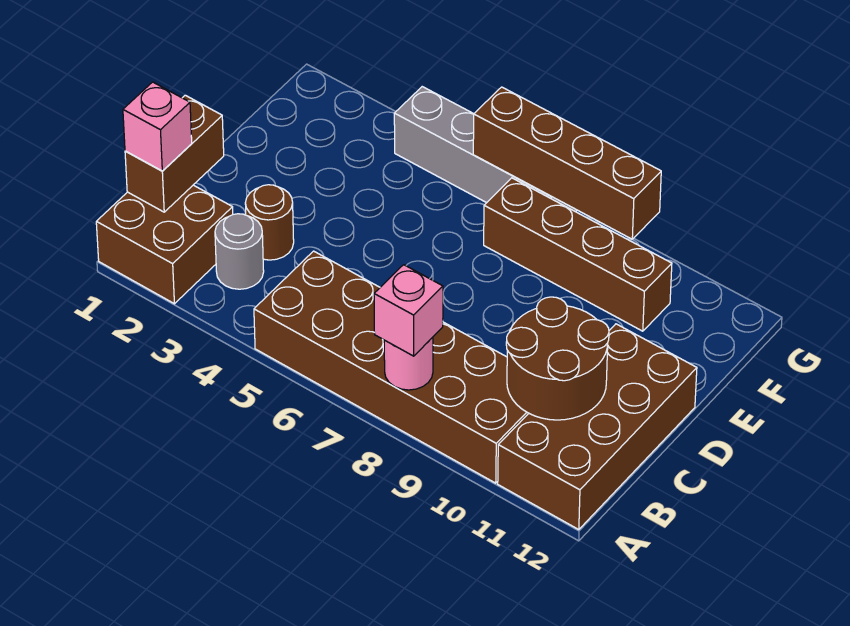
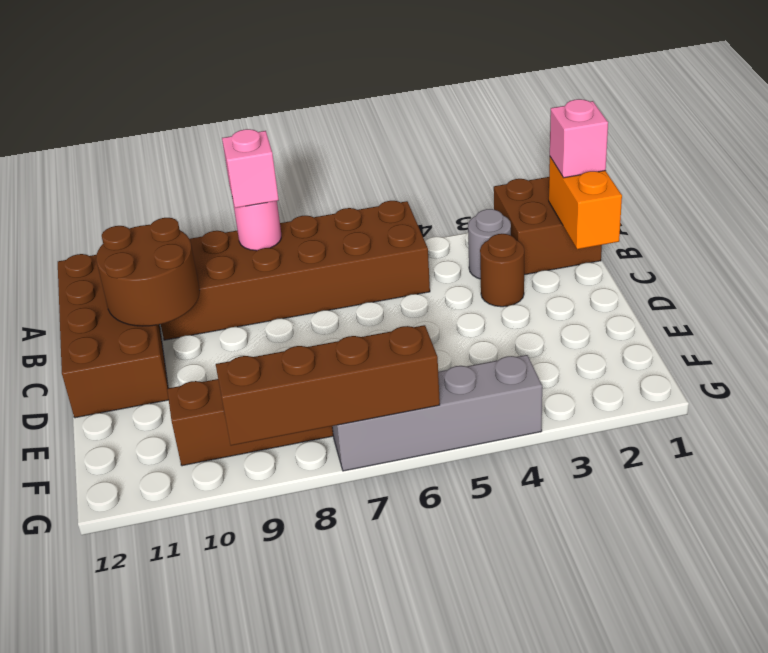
brown brick B1:C1 level 2 -> orange brick B1:C1 level 2

